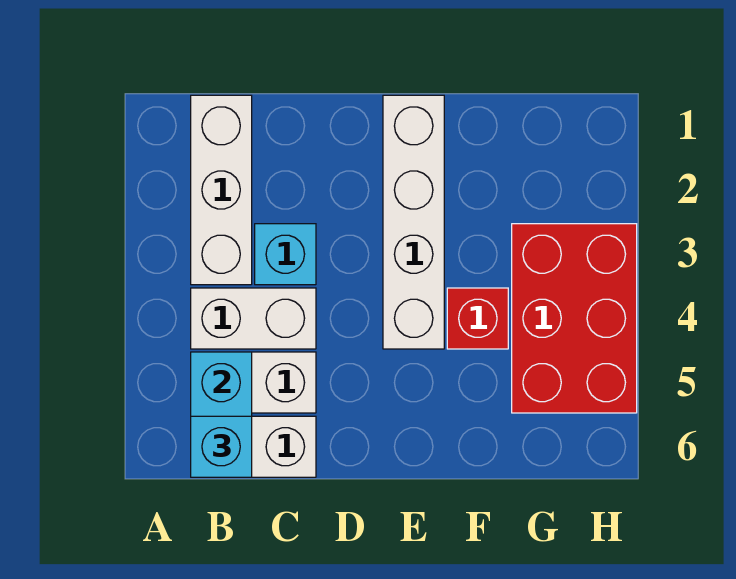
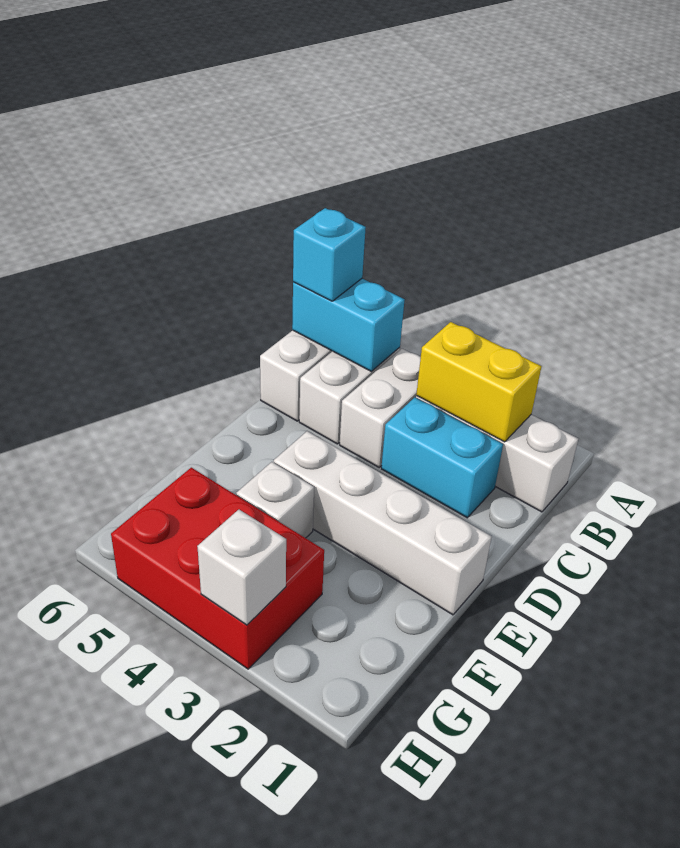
none -> yellow brick B2:B3 level 2
cyan brick C3 level 1 -> cyan brick C2:C3 level 1
red brick F4 level 1 -> white brick F4 level 1
none -> white brick H3 level 2

